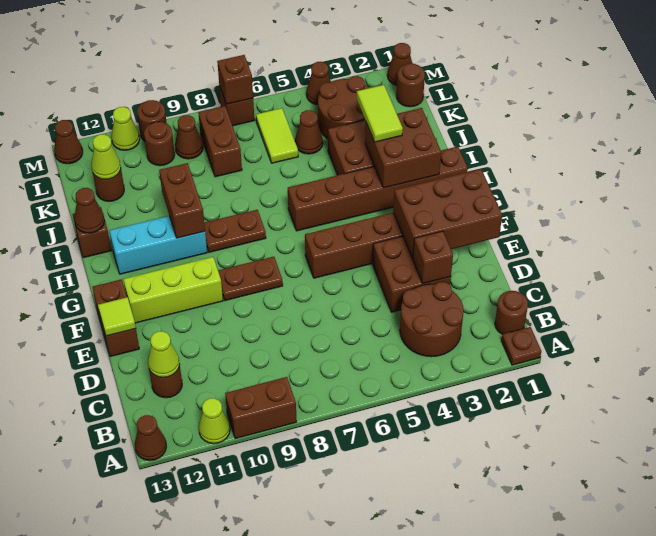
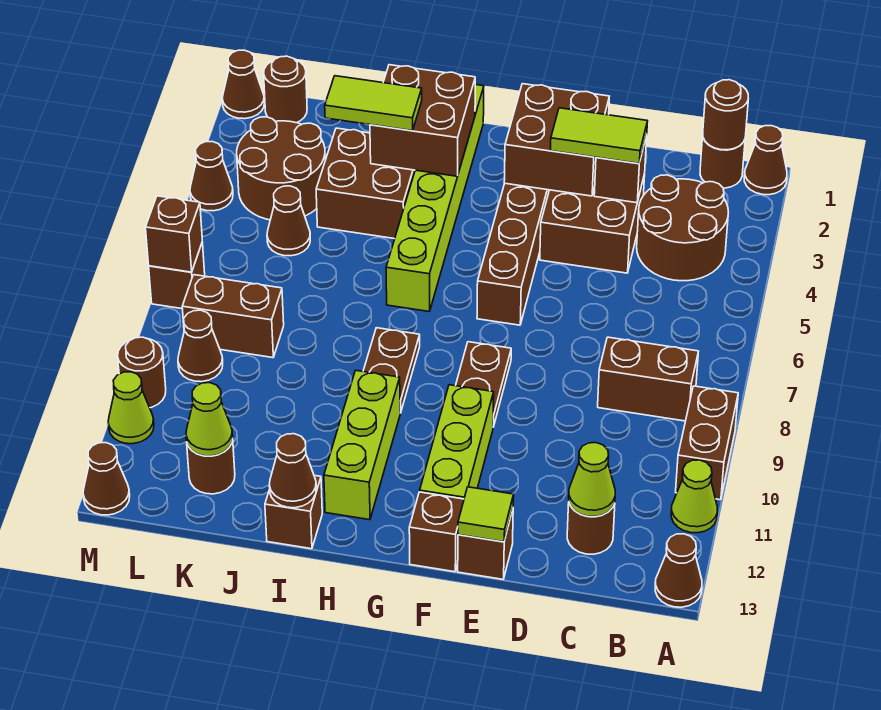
brown plate A1 level 1 -> brown cone A1 level 1
brown brick E1:F3 level 2 -> brown brick E2:F3 level 2
brown brick H1:H6 level 1 -> lime brick H1:H6 level 1
cyan brick H10:H12 level 1 -> lime brick H10:H12 level 1
brown brick H10:I10 level 2 -> brown brick B8:C8 level 1
lime tile K6:L6 level 1 -> lime tile D3:E3 level 3
brown round brick L10 level 1 -> brown round brick B1 level 2

